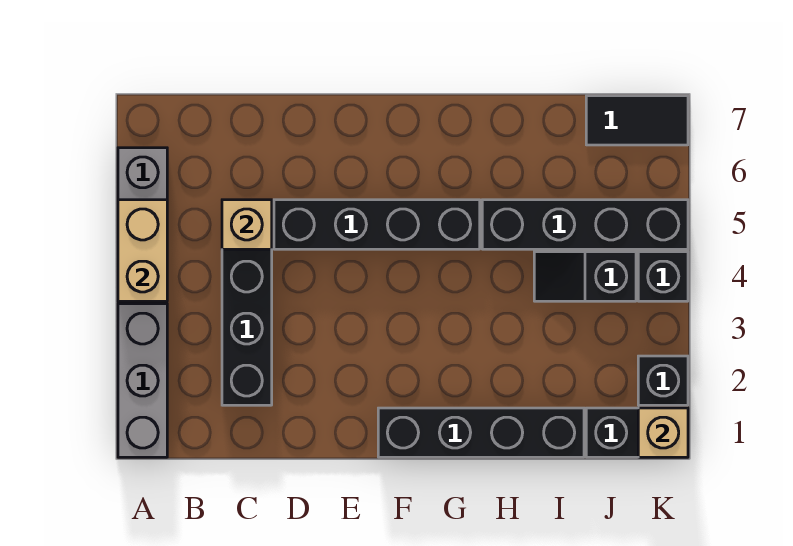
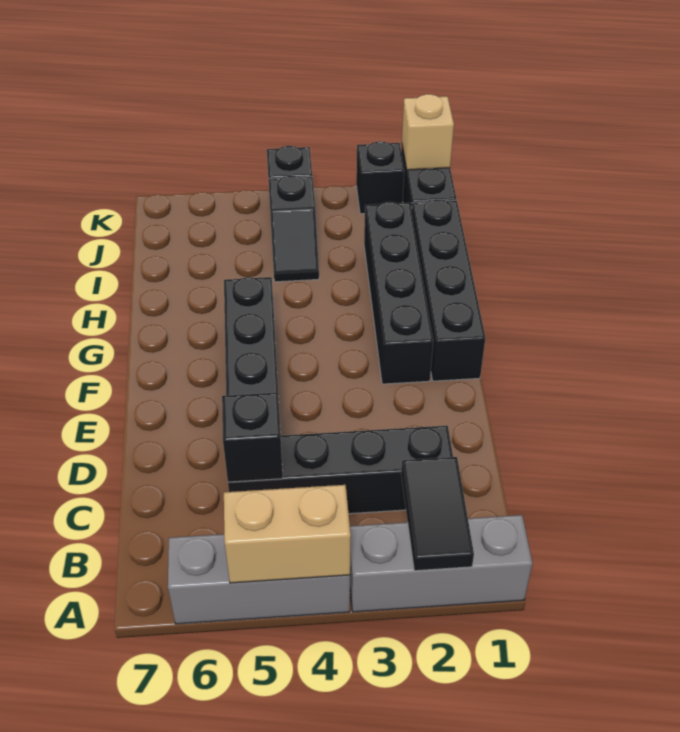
tan brick C5 level 2 -> black brick C5 level 2
black brick H5:K5 level 1 -> black brick F2:I2 level 1
black tile J7:K7 level 1 -> black tile A2:B2 level 2

